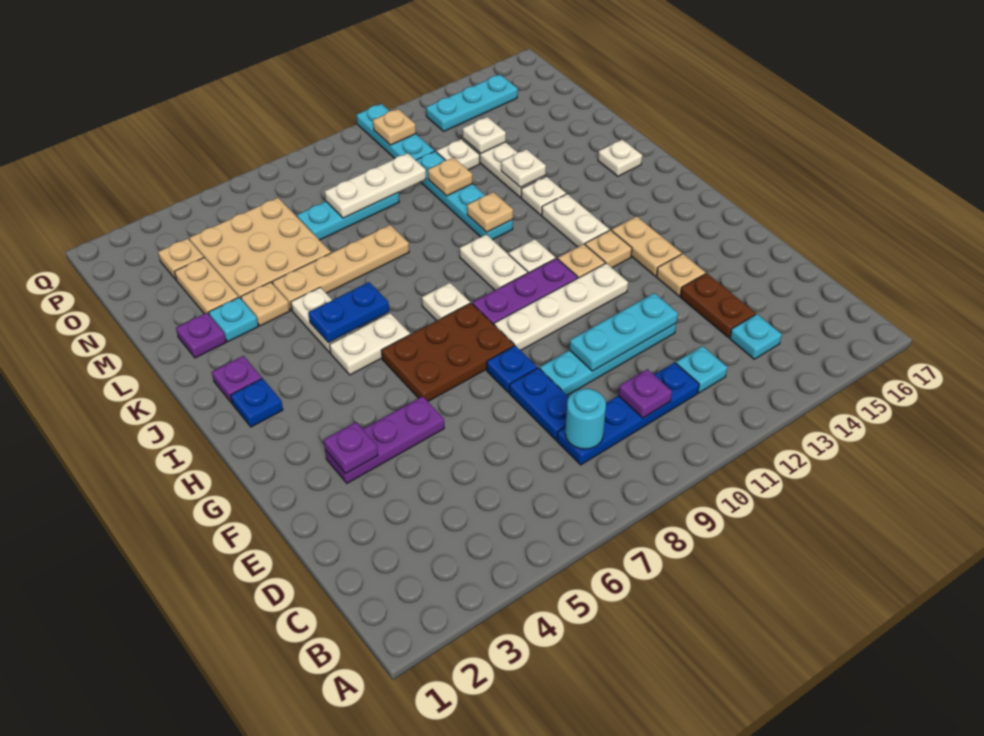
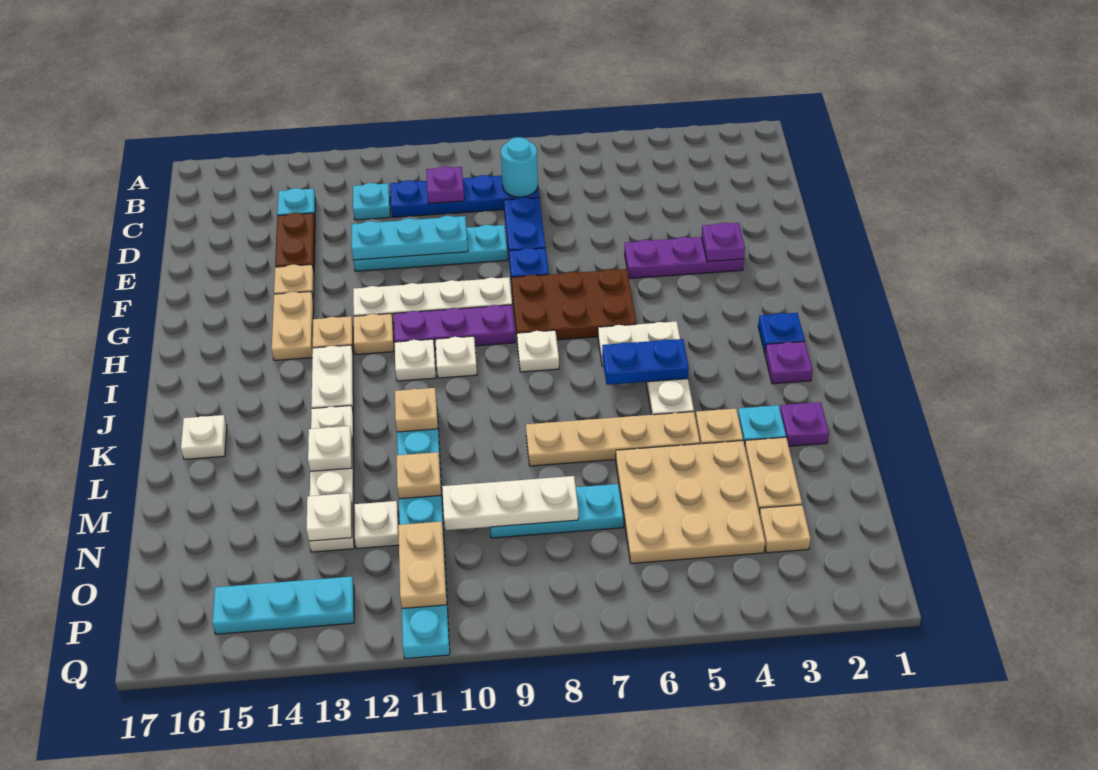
white plate I10:J10 level 1 -> white plate I10 level 1
tan plate P11 level 2 -> tan plate O11:P11 level 2

